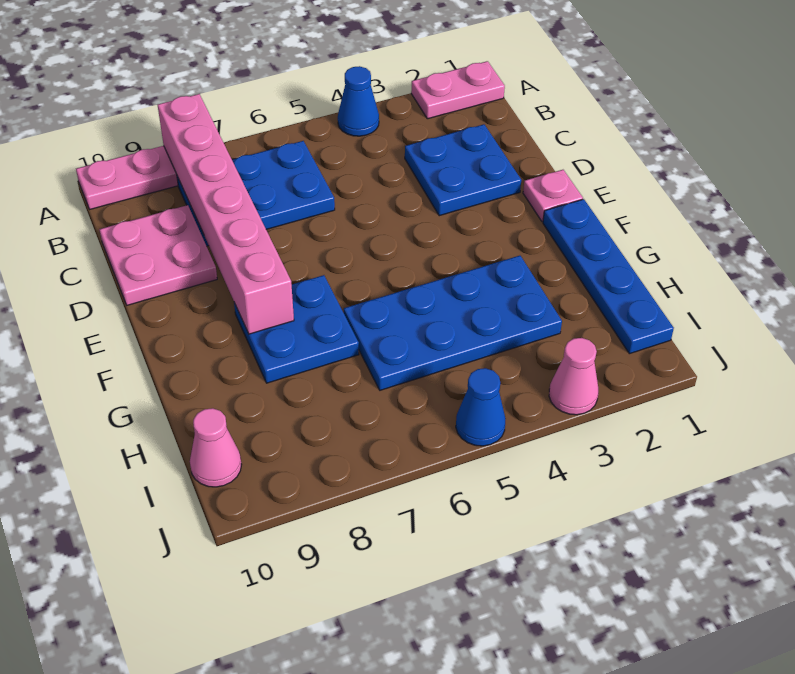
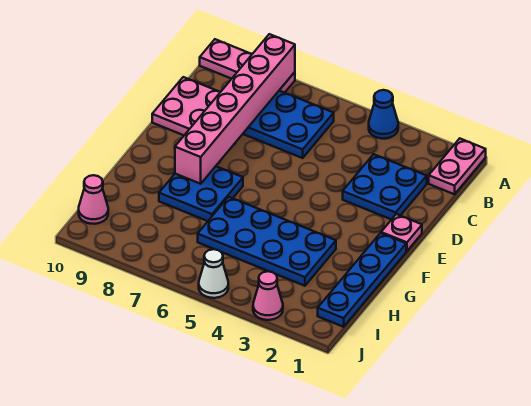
pink plate A1:A2 level 1 -> pink plate A1:B1 level 1
blue cone J5 level 1 -> white cone J5 level 1

